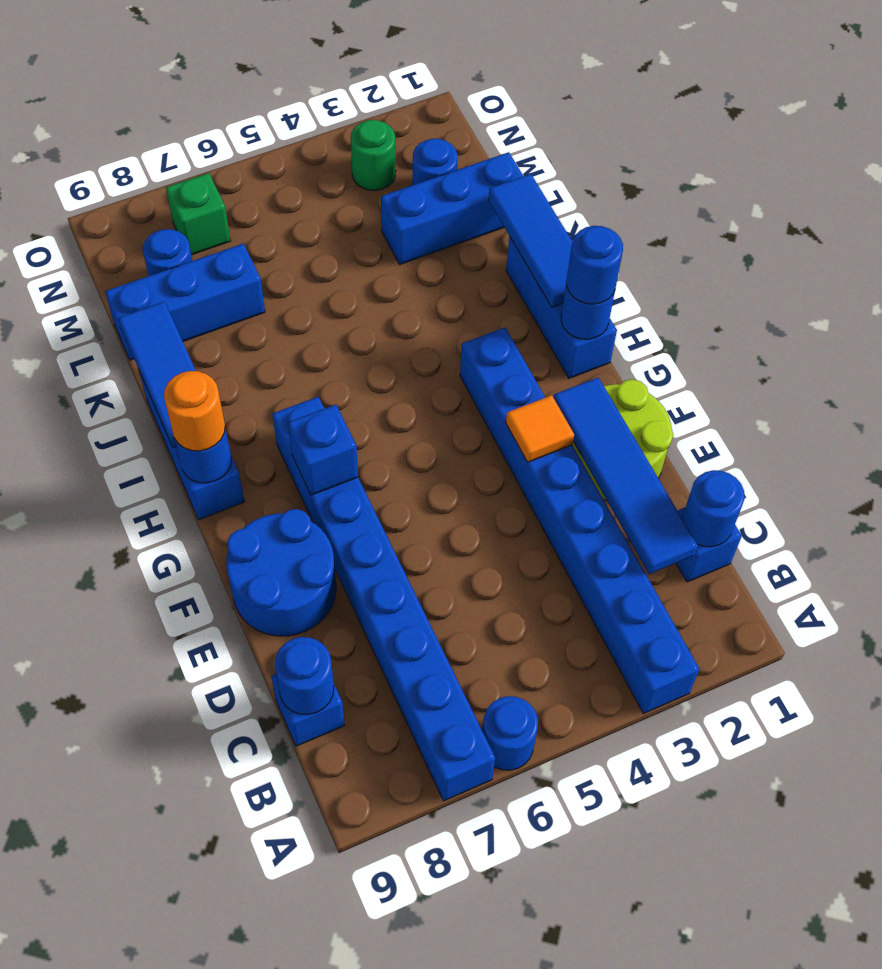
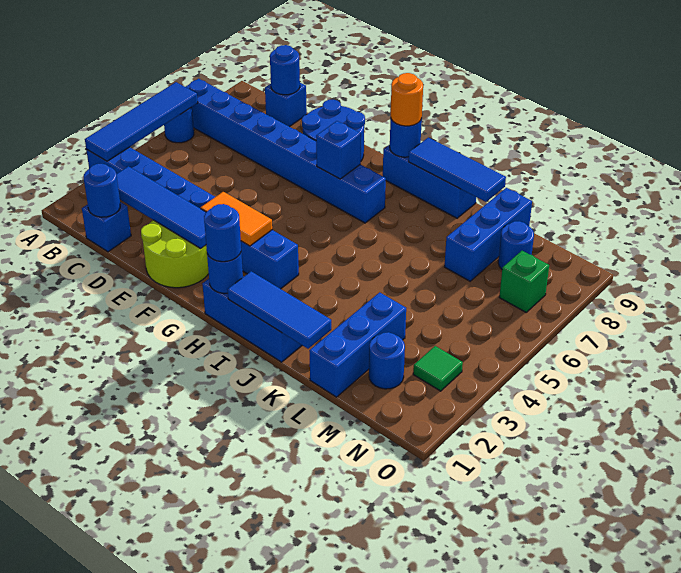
none -> blue tile A3:A6 level 2
orange tile F3 level 2 -> orange tile F3:G3 level 2
green round brick N3 level 1 -> green tile N3 level 1

